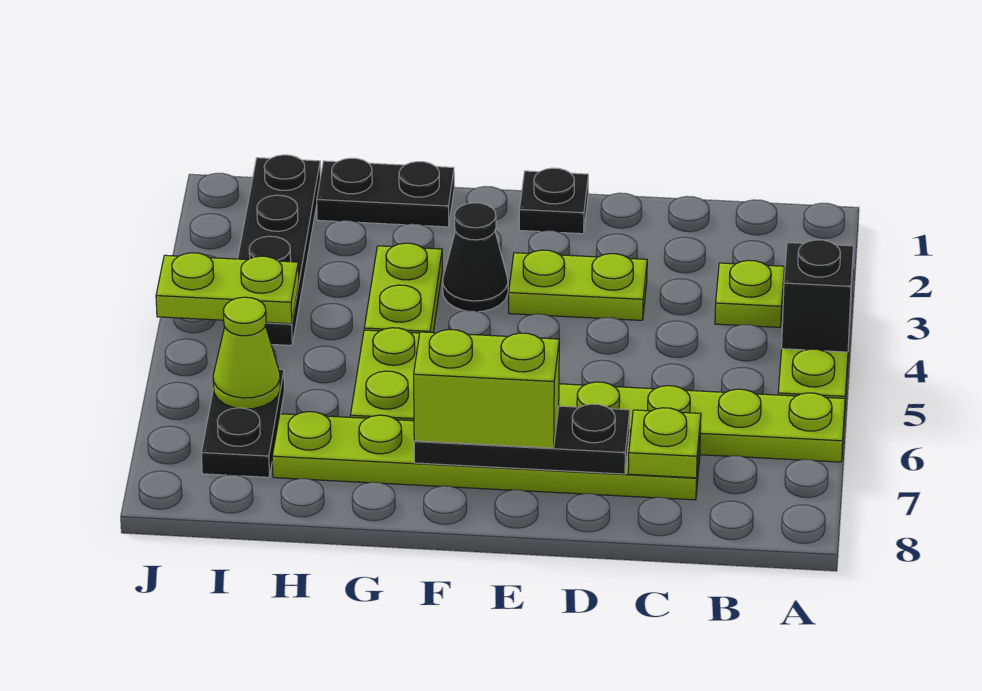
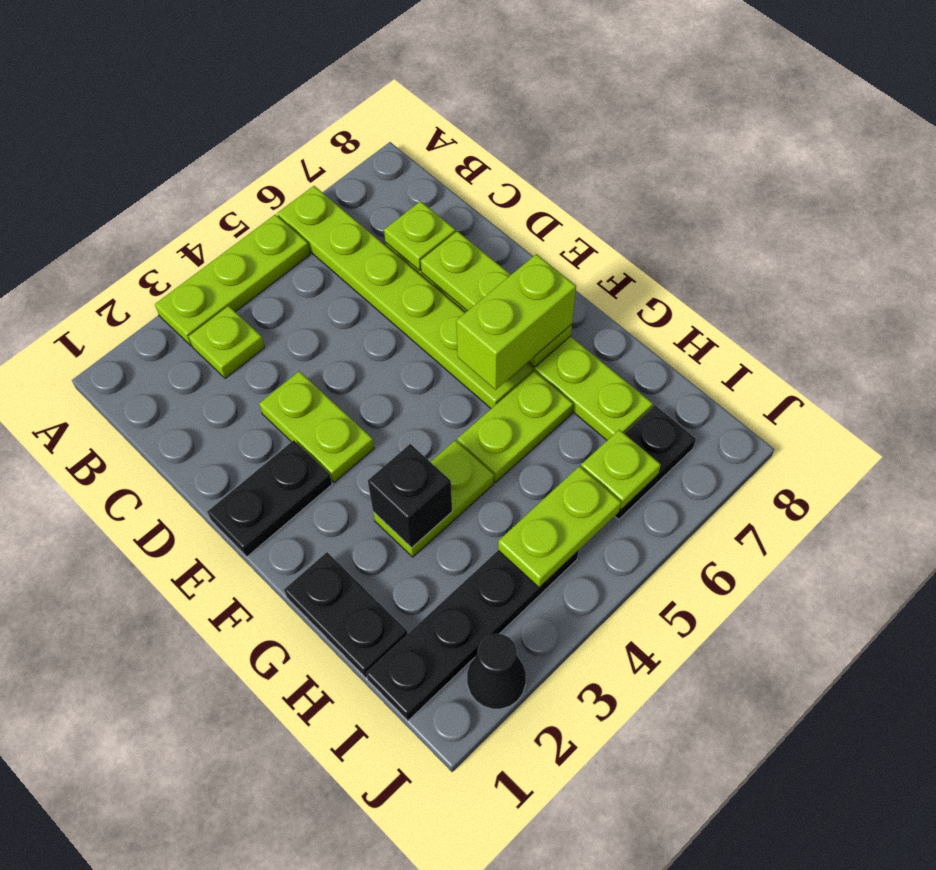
black brick A4 level 2 -> black brick G3 level 2
black plate D7:F7 level 2 -> lime plate D7:F7 level 2
black plate E1 level 1 -> black plate E1:E2 level 1
lime brick E7:F7 level 3 -> lime brick F6:F7 level 3
black cone F3 level 1 -> black cone J2 level 1
lime plate I4:J4 level 2 -> lime plate I4:I5 level 2
lime cone I6 level 2 -> lime plate I6 level 2

